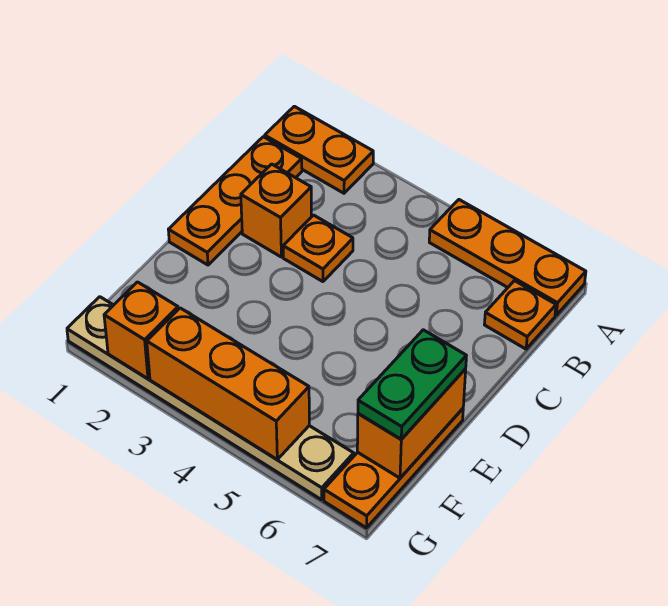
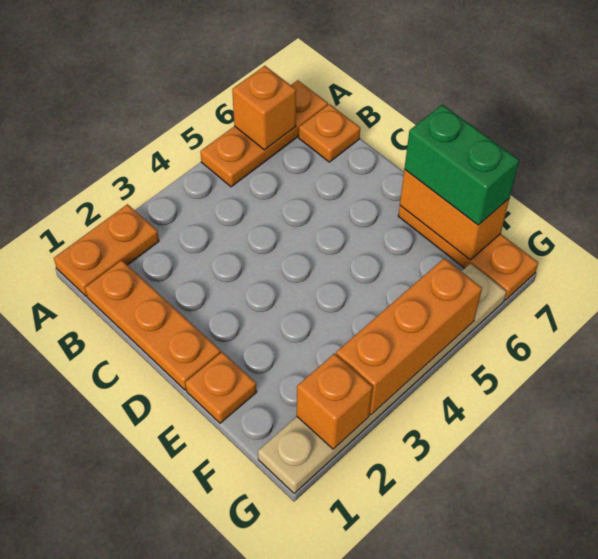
orange brick C2 level 1 -> orange brick A6 level 2
orange plate C3 level 1 -> orange plate E1 level 1
green plate E7:F7 level 3 -> green brick E7:F7 level 3

